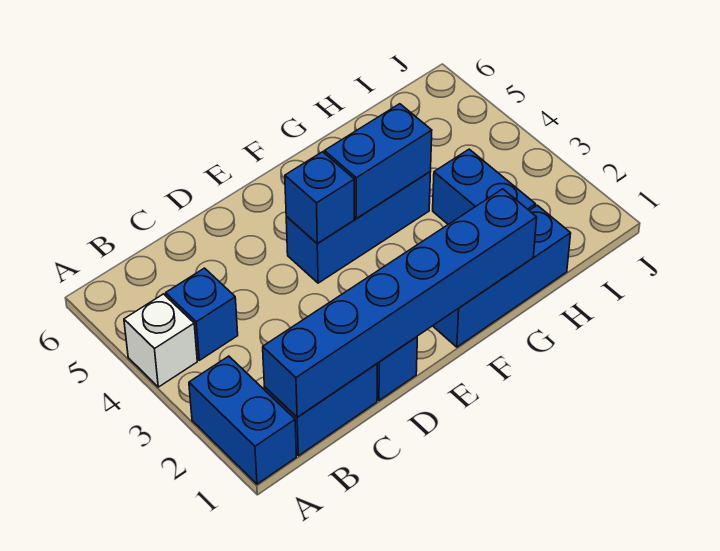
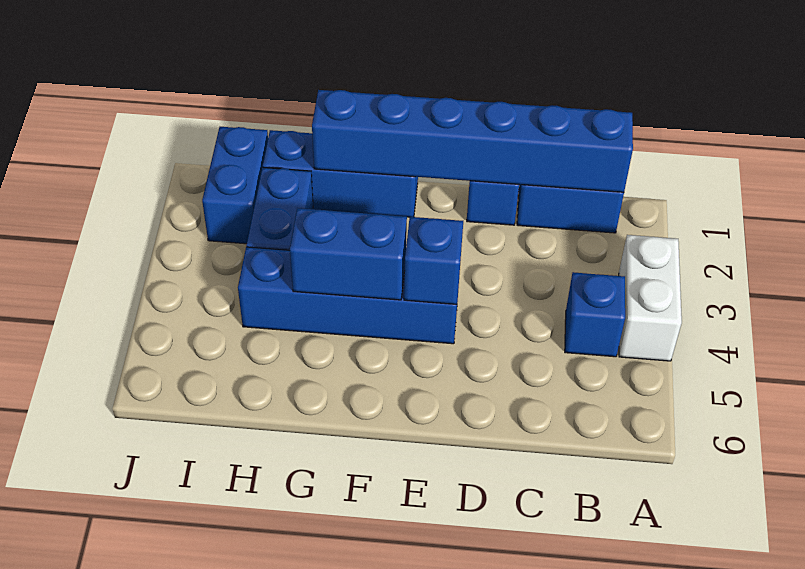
blue brick A1:A2 level 1 -> blue brick I1:I2 level 1
white brick A4 level 1 -> white brick A3:A4 level 1
blue brick E4:G4 level 1 -> blue brick E4:H4 level 1

